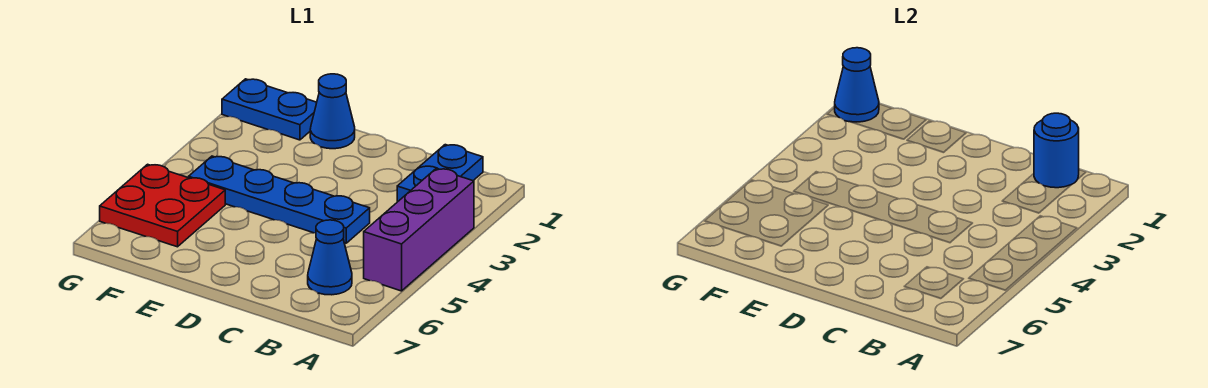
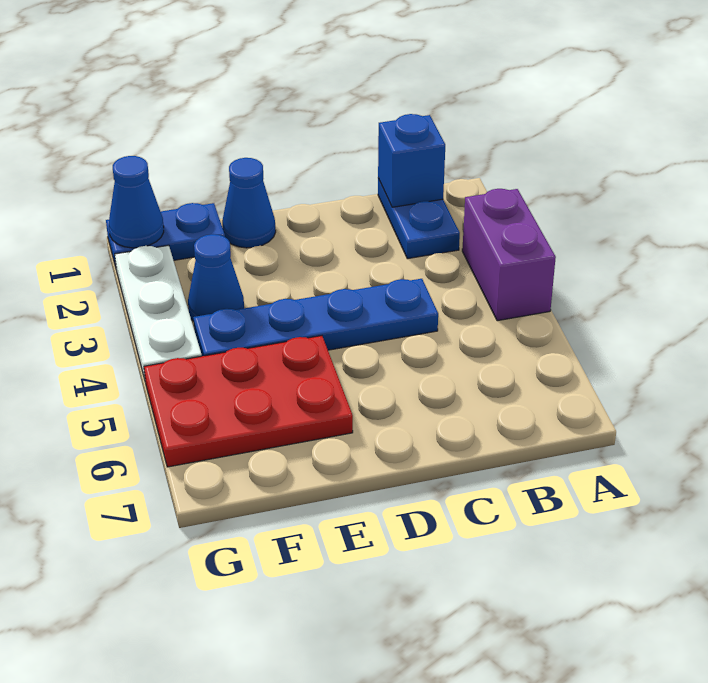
purple brick A3:A5 level 1 -> purple brick A3:A4 level 1
blue round brick B1 level 2 -> blue brick B1 level 2
blue cone B6 level 1 -> blue cone F3 level 1
red plate F5:G6 level 1 -> red plate E5:G6 level 1
none -> white plate G2:G4 level 1

